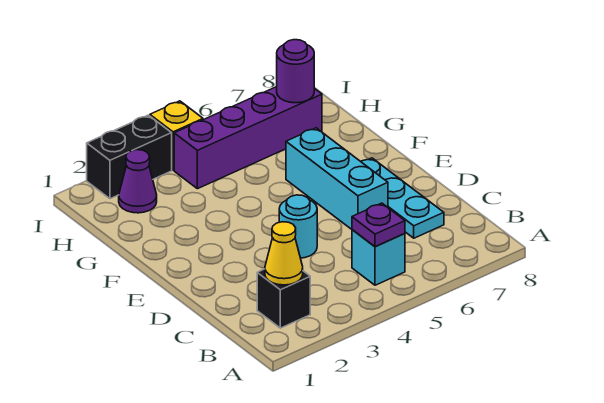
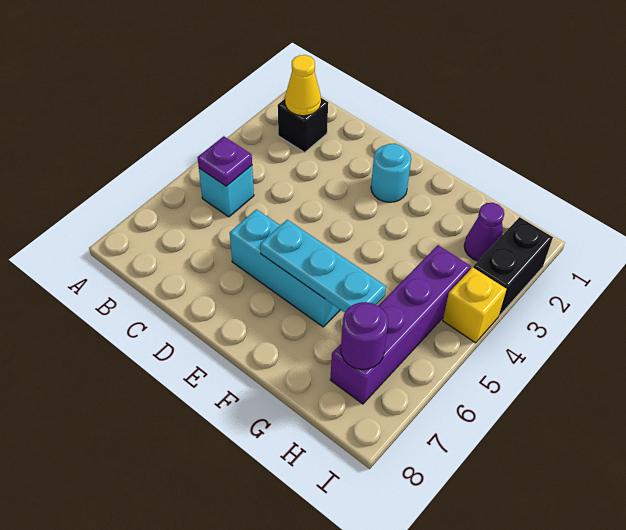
cyan plate C7:E7 level 1 -> cyan plate E6:G6 level 2
cyan round brick D4 level 1 -> cyan round brick E2 level 1

